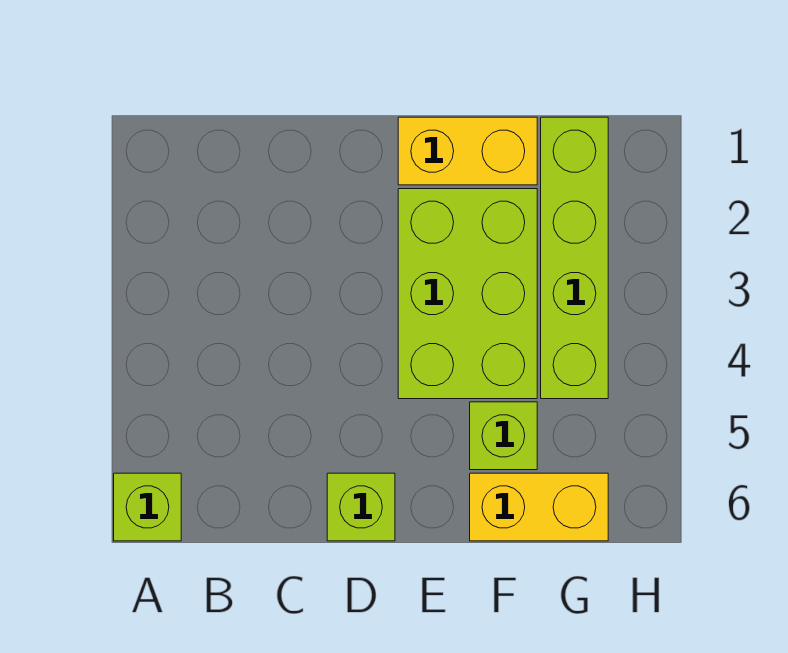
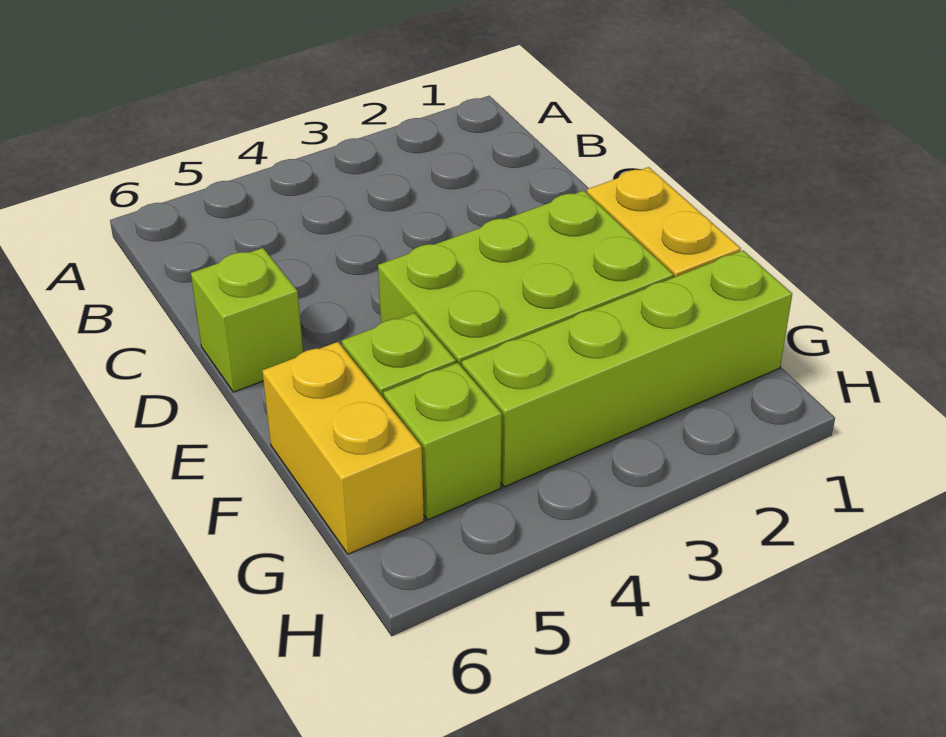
lime brick A6 level 1 -> lime brick G5 level 1

